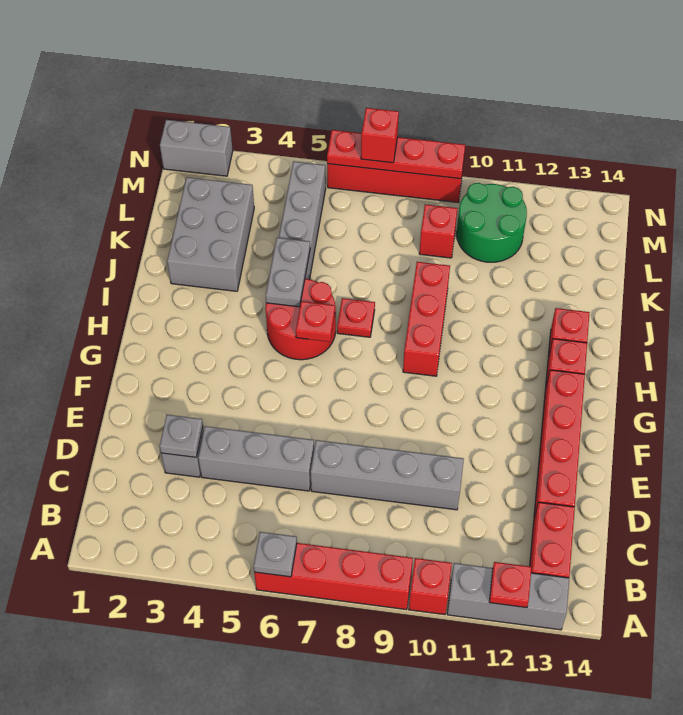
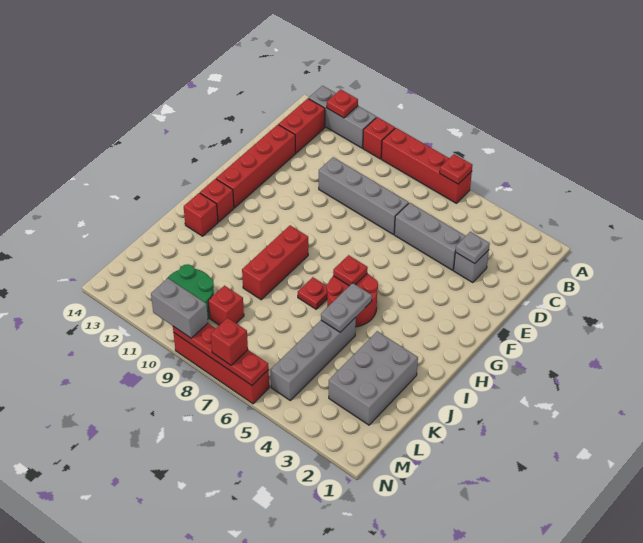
grey plate A6 level 2 -> red plate A6 level 2
grey brick N1:N2 level 1 -> grey brick N9:N10 level 3

